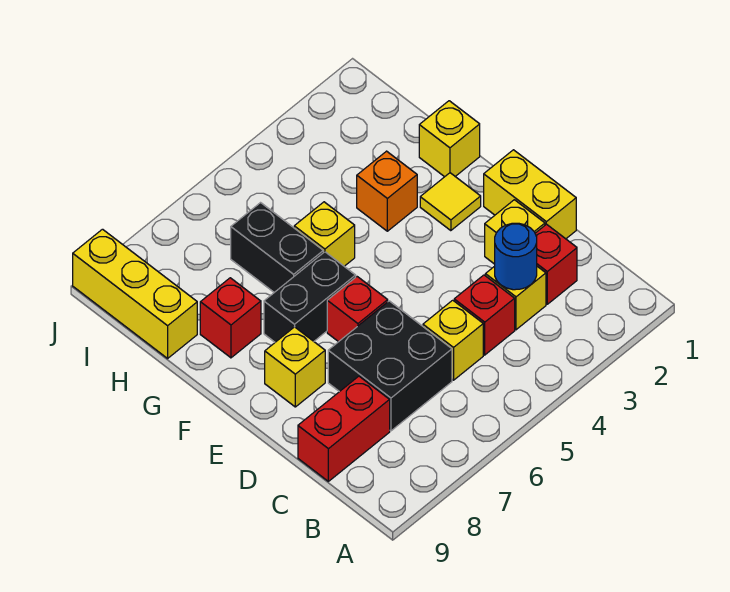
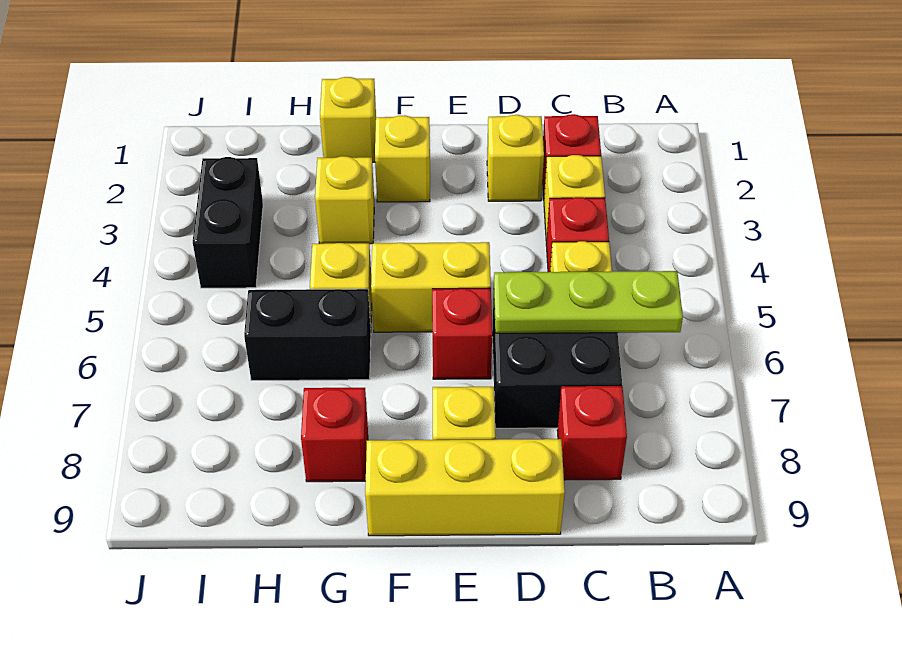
none -> lime plate B6:D6 level 2
blue round brick C3 level 2 -> none
red brick C8:C9 level 1 -> red brick C8 level 1
yellow brick D1:E1 level 1 -> yellow brick E5:F5 level 1
yellow tile F2 level 1 -> yellow brick F2 level 1
black brick F6:F7 level 1 -> black brick I3:I4 level 1
orange brick G3 level 1 -> yellow brick G3 level 1
yellow brick H9:J9 level 1 -> yellow brick D9:F9 level 1

